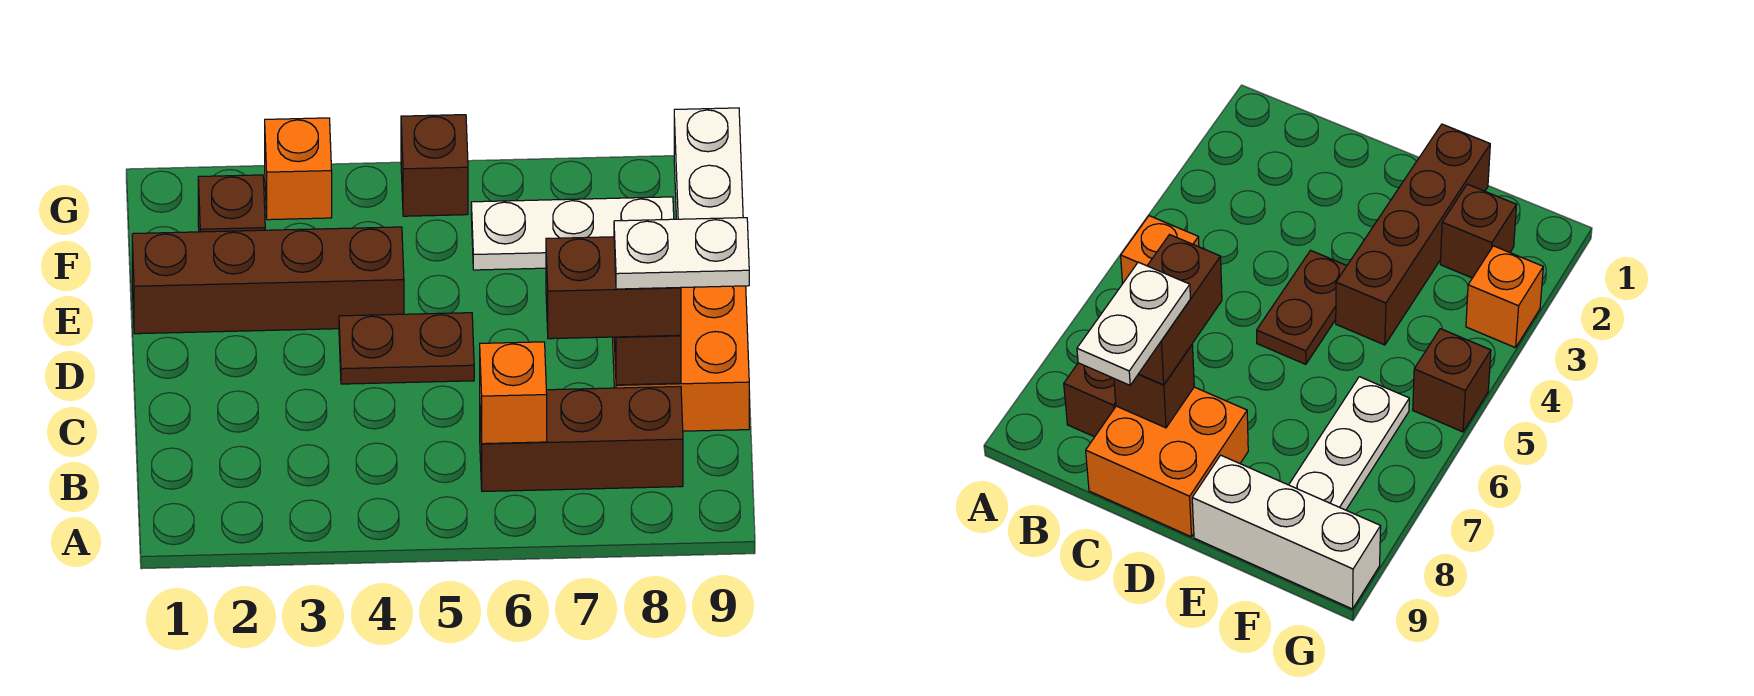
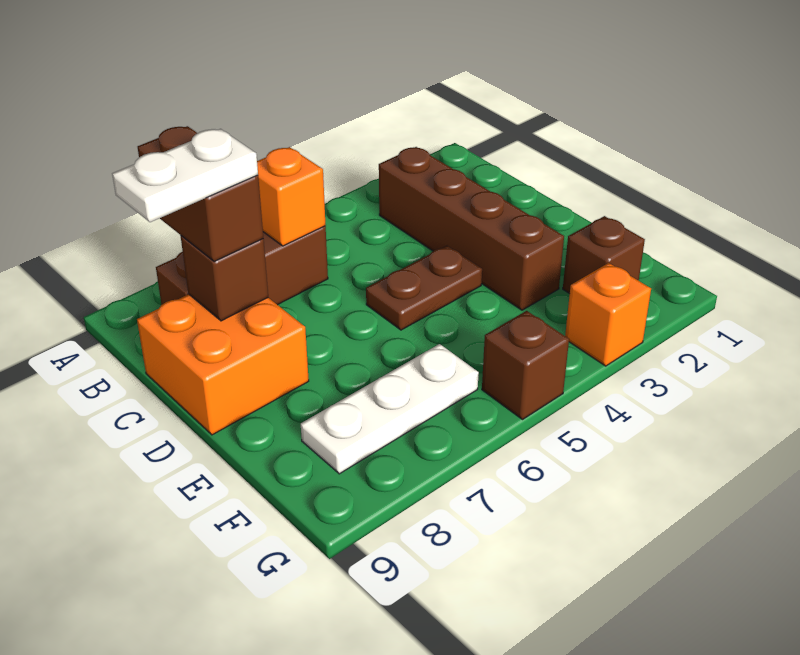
brown brick C7:C8 level 3 -> brown brick B8:C8 level 3
brown brick E1:E4 level 1 -> brown brick B3:E3 level 1
white brick E9:G9 level 1 -> none

